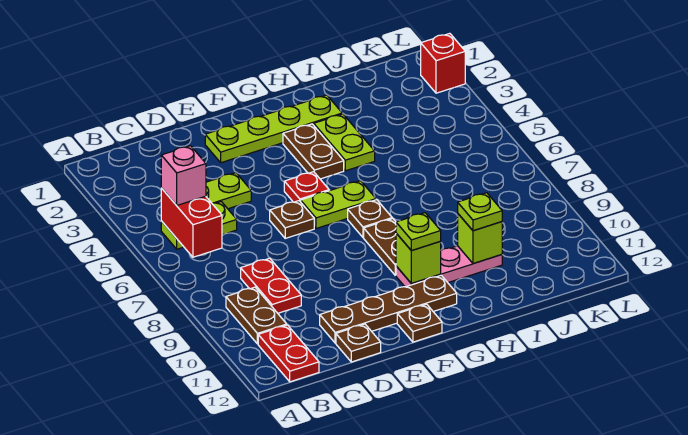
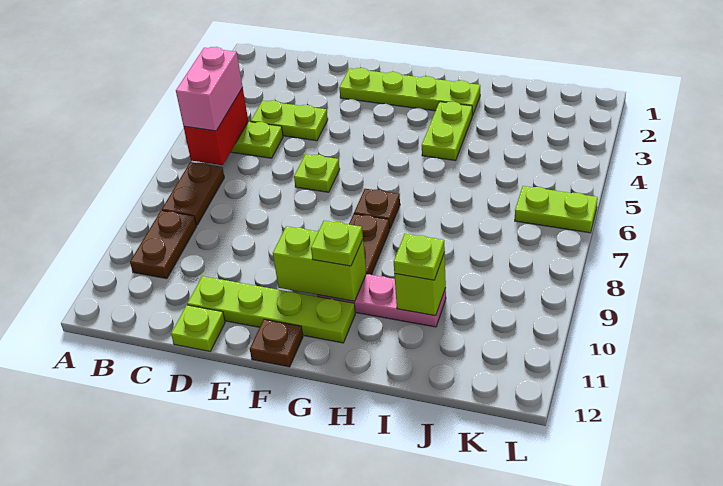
pink brick B5 level 3 -> pink brick B5:B6 level 3
red plate B11:B12 level 1 -> none
red plate C8:C9 level 1 -> none
brown plate D11:G11 level 1 -> lime plate D11:G11 level 1
brown plate D12 level 1 -> lime plate D12 level 1
brown plate E6 level 1 -> lime plate E6 level 1
red plate F5 level 1 -> none
lime plate F6:G6 level 1 -> lime plate K6:L6 level 1
brown plate G3:G4 level 1 -> brown plate B7:B8 level 1
lime brick G10 level 2 -> lime brick F10:G10 level 2
red brick L2 level 1 -> none

